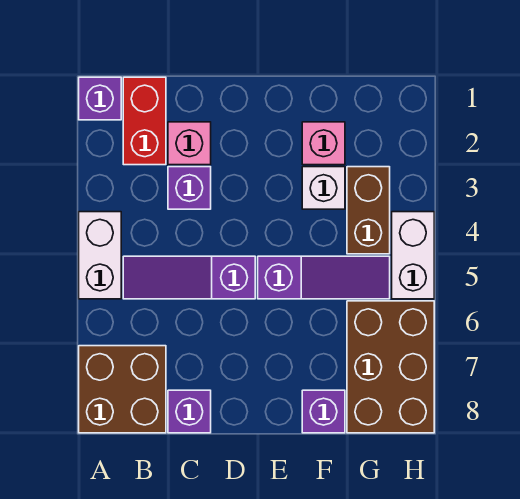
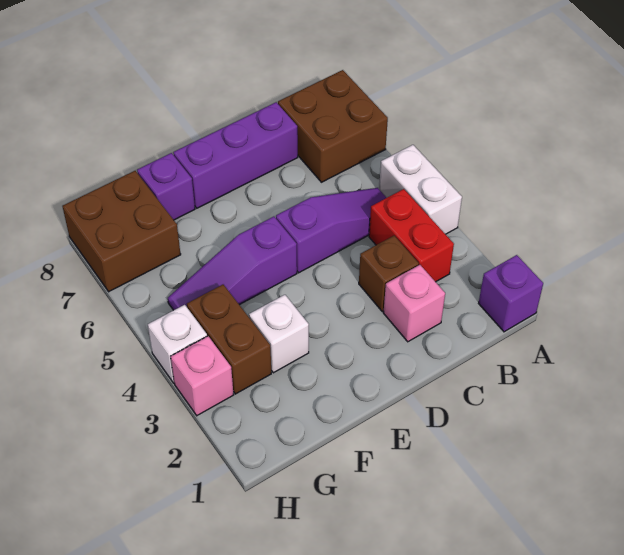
red brick B1:B2 level 1 -> red brick B3:B4 level 1
purple brick C3 level 1 -> brown brick C3 level 1
purple brick C8 level 1 -> purple brick C8:E8 level 1
pink brick F2 level 1 -> pink brick H3 level 1
brown brick G6:H8 level 1 -> brown brick G7:H8 level 1
white brick H4:H5 level 1 -> white brick H4 level 1

